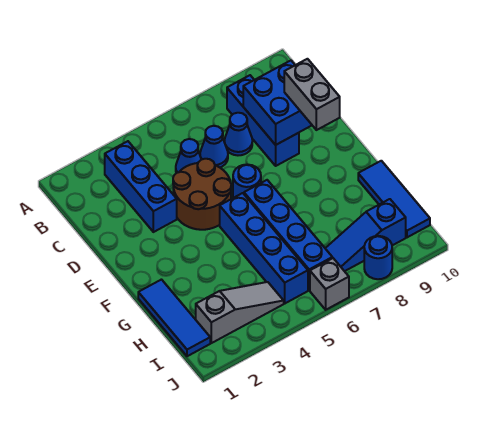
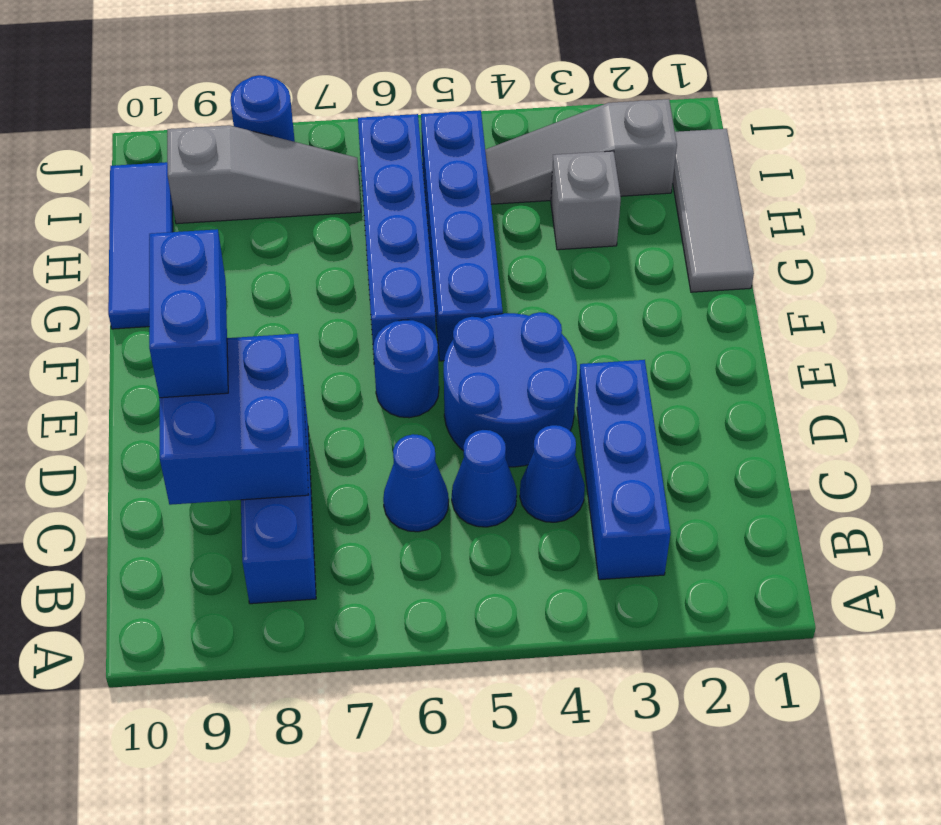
blue cone C7 level 1 -> blue cone C4 level 1
brown round brick D4:E5 level 1 -> blue round brick D4:E5 level 1
grey brick D9:E9 level 3 -> blue brick D9:E9 level 3
blue tile G1:I1 level 1 -> grey tile G1:I1 level 1
blue slope I7:I9 level 1 top 9 -> grey slope I7:I9 level 1 top 9
grey brick J6 level 1 -> grey brick H3 level 1

